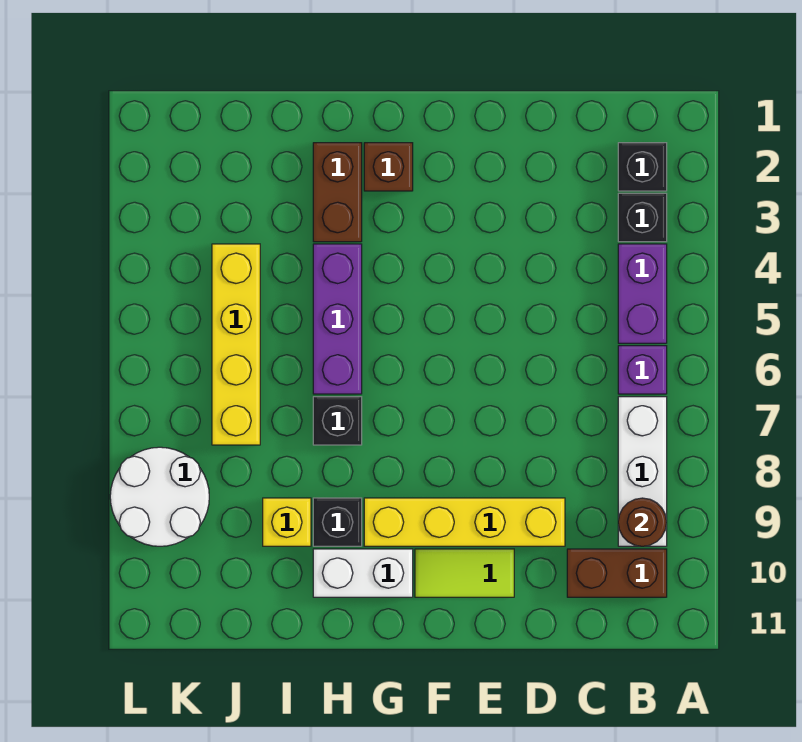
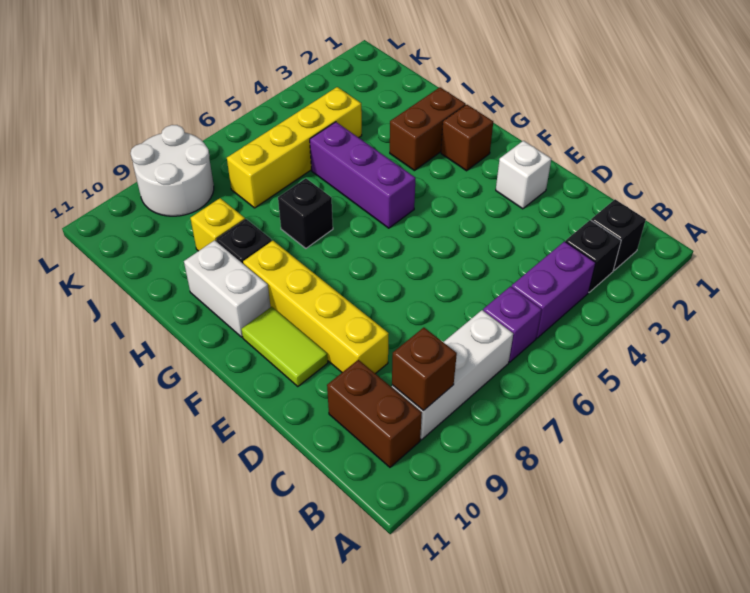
brown round brick B9 level 2 -> brown brick B9 level 2
none -> white brick E2 level 1
purple brick H4:H6 level 1 -> purple brick G5:I5 level 1

